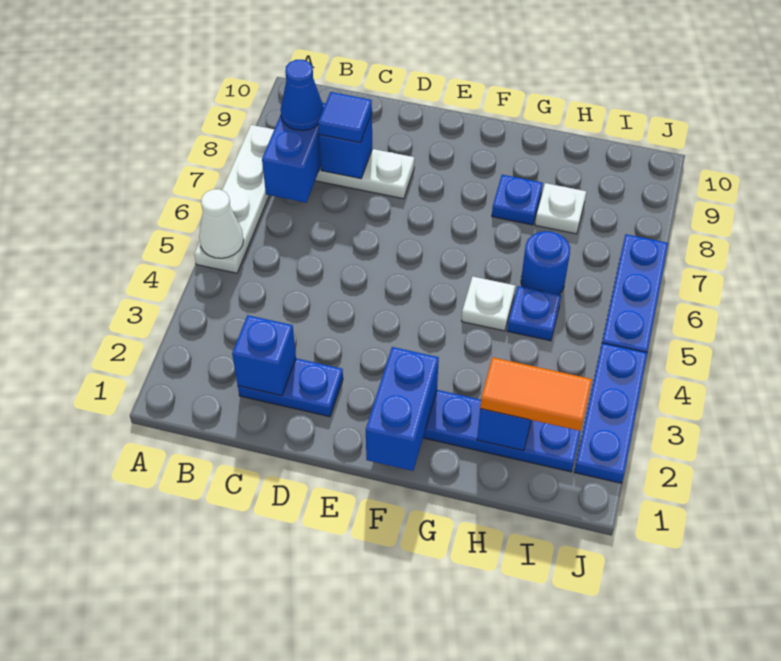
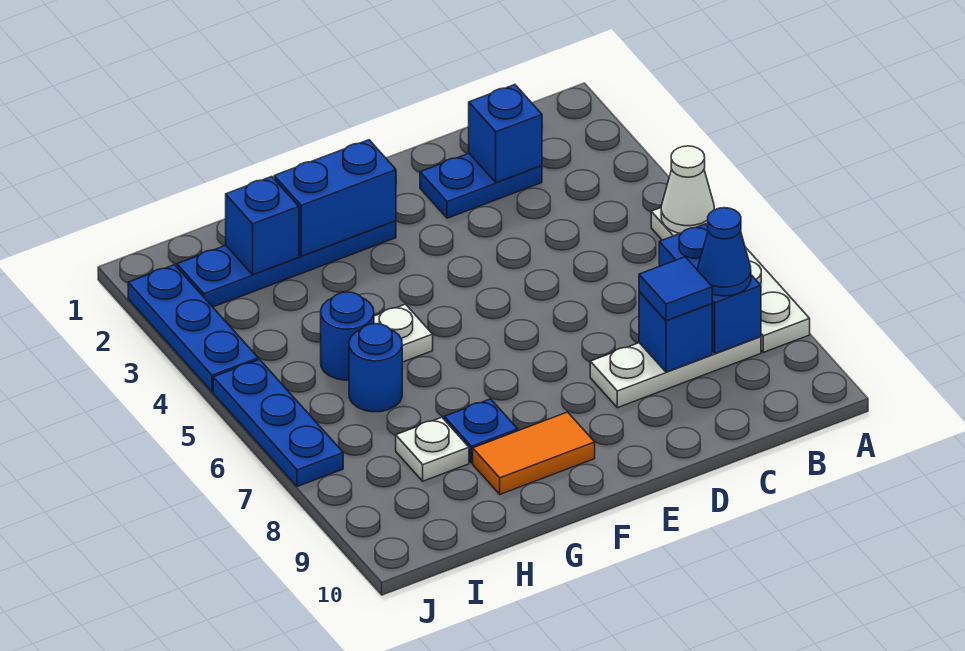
blue brick F1:F2 level 2 -> blue brick F2:G2 level 2
orange tile H2:I2 level 3 -> orange tile F9:G9 level 1
blue plate H5 level 1 -> blue round brick H5 level 1

